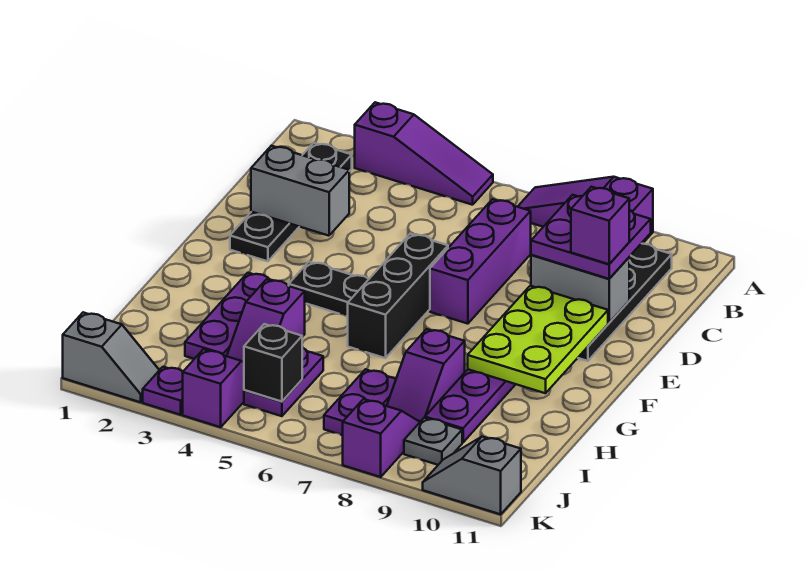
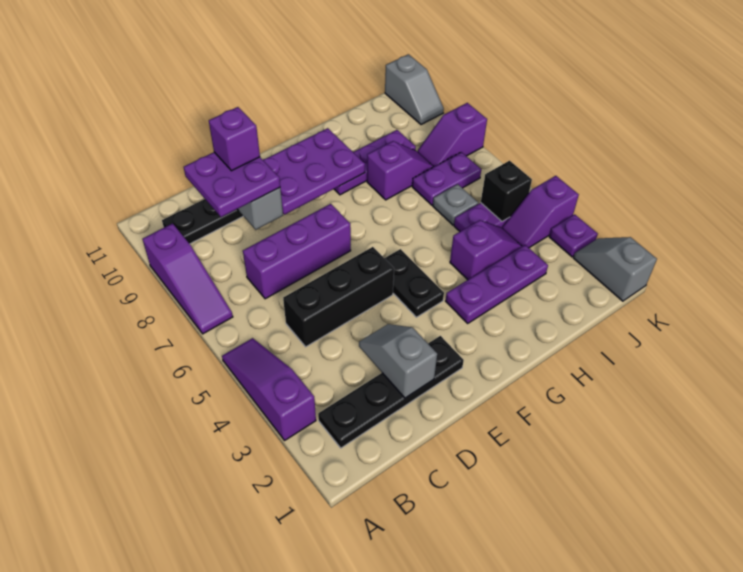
grey brick D2:D3 level 2 -> grey slope D2:D3 level 2 top 2
black brick E6:G6 level 1 -> black brick C5:E5 level 1
lime plate E9:G10 level 2 -> purple plate E9:G10 level 2
grey plate J9 level 1 -> grey plate I6 level 1

